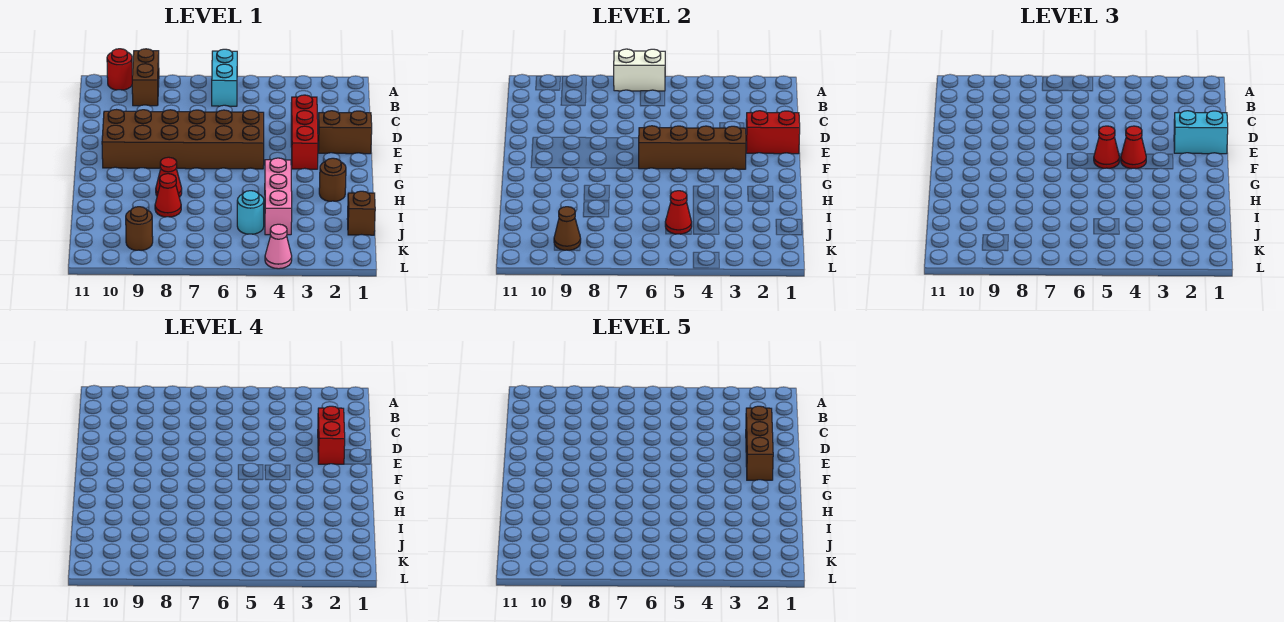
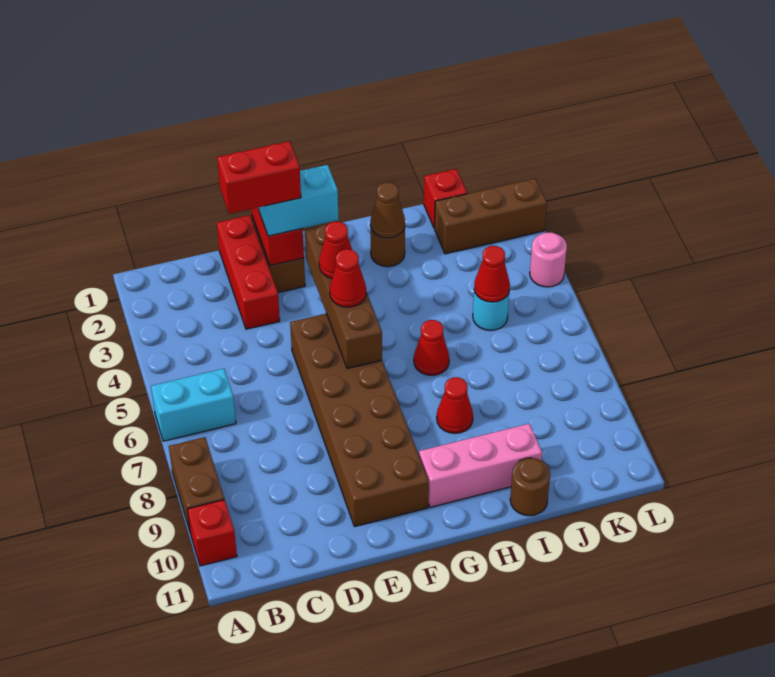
white brick A6:A7 level 2 -> none
brown brick A9:B9 level 1 -> brown brick A8:A9 level 1
red round brick A10 level 1 -> red brick A10 level 1
brown brick D2:F2 level 5 -> brown brick J2:L2 level 1
red brick D3:F3 level 1 -> red brick D1:D3 level 1
cyan brick E1:E2 level 3 -> cyan brick E2:F2 level 3
pink brick H4:J4 level 1 -> pink brick G10:I10 level 1
red cone I8 level 1 -> red cone H6 level 1
brown brick J1 level 1 -> red brick J1 level 1
brown round brick K9 level 1 -> brown round brick I11 level 1
brown cone K9 level 2 -> brown cone H2 level 2
pink cone L4 level 1 -> pink round brick L4 level 1

